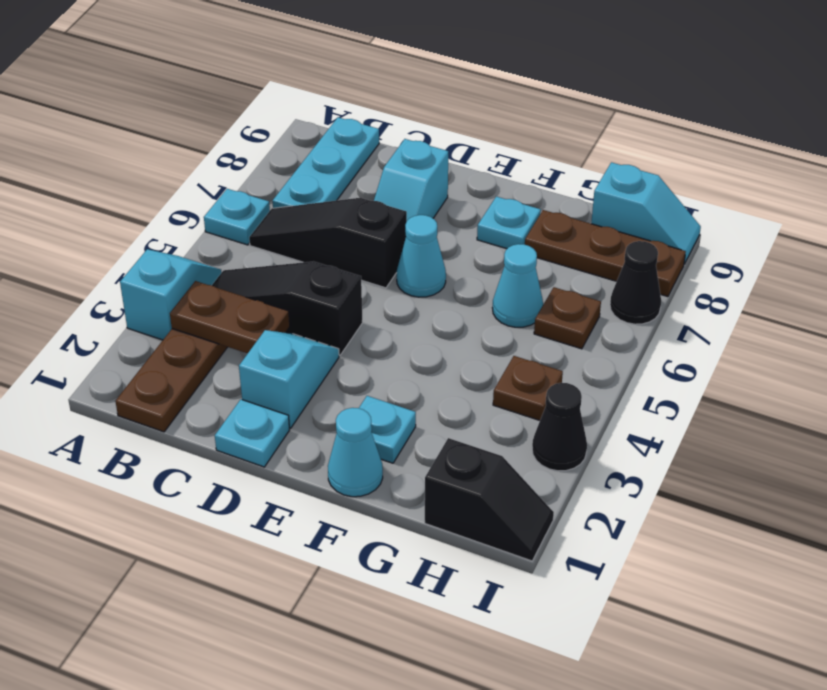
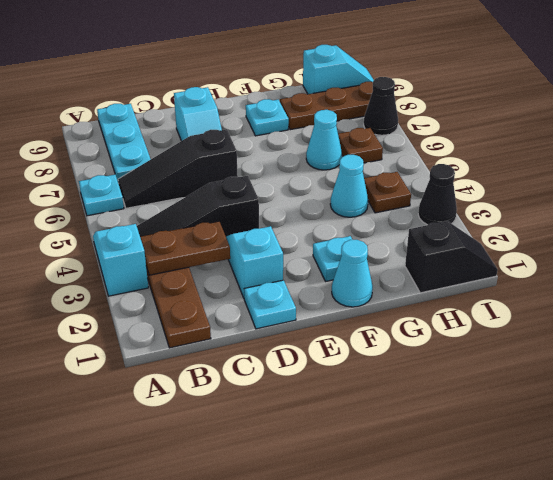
cyan cone E6 level 1 -> cyan cone G4 level 1

